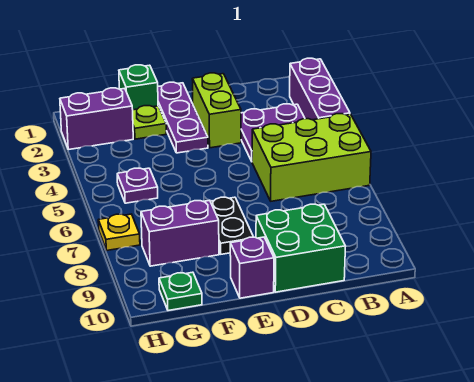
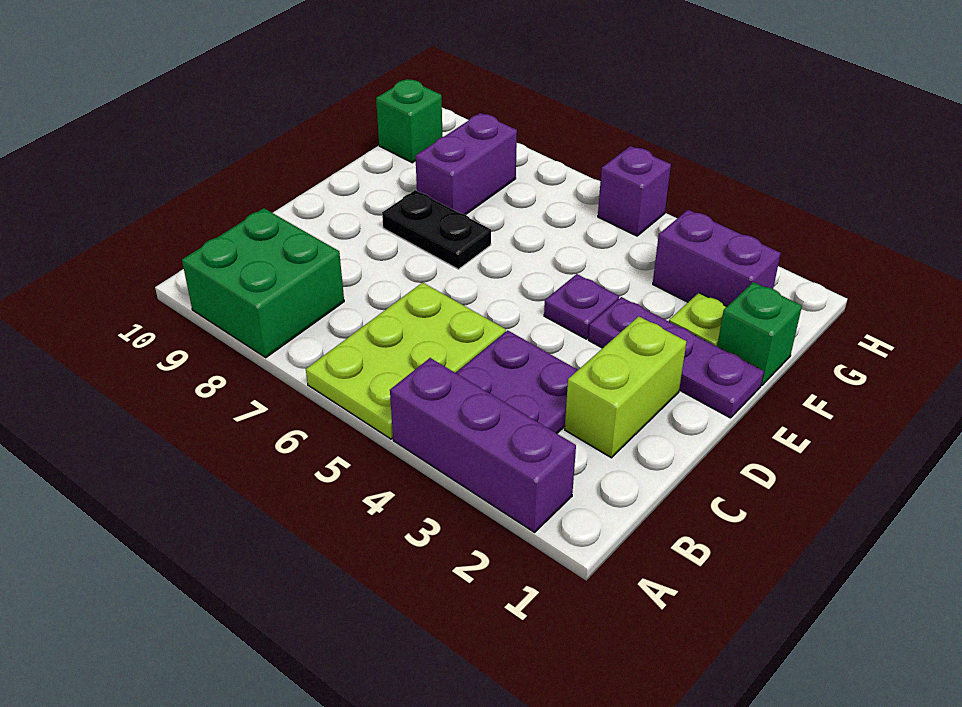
lime brick A5:C6 level 1 -> lime plate A5:C6 level 1
green brick C9:D10 level 1 -> green brick A8:B9 level 1
lime brick D2:D3 level 1 -> lime brick C2:D2 level 1
purple brick E10 level 1 -> purple brick H5 level 1
purple brick G2:H2 level 1 -> purple brick G2:G3 level 1
purple plate G5 level 1 -> purple plate E4 level 1
green plate G10 level 1 -> green brick G10 level 1
yellow plate H7 level 1 -> none

